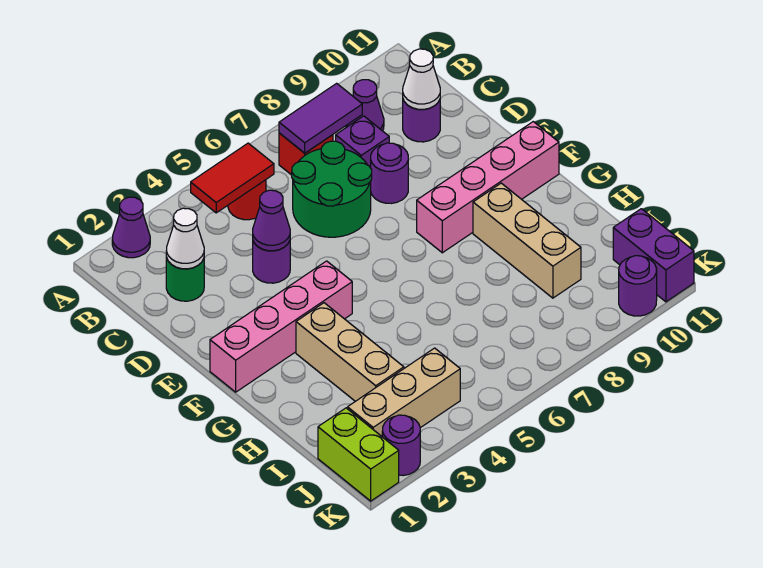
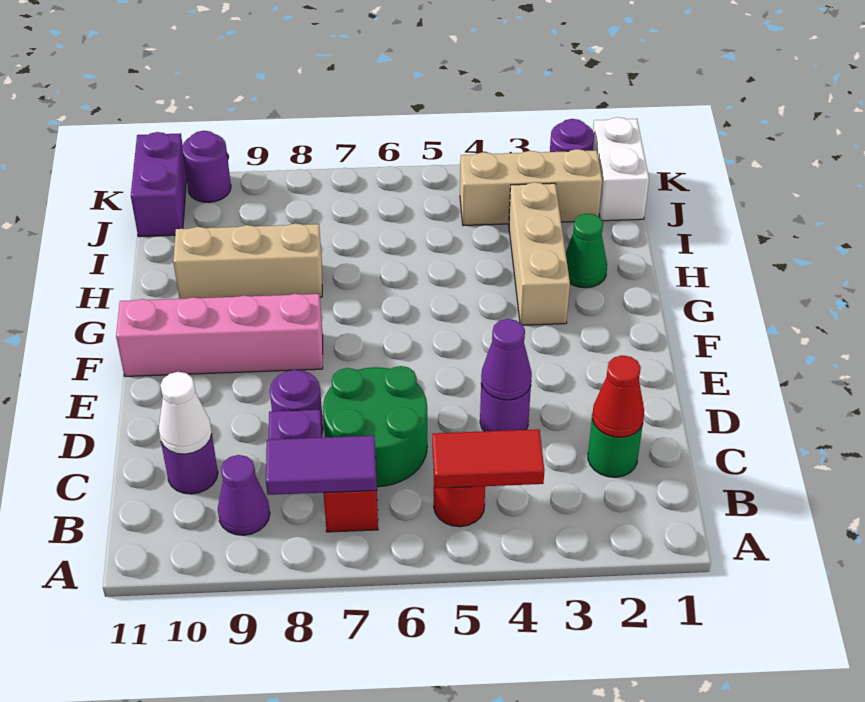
purple cone A2 level 1 -> none
white cone C2 level 2 -> red cone C2 level 2
pink brick F1:F4 level 1 -> none
tan brick G9:I9 level 1 -> tan brick H8:H10 level 1
none -> green cone H2 level 1
lime brick J1:K1 level 1 -> white brick J1:K1 level 1

